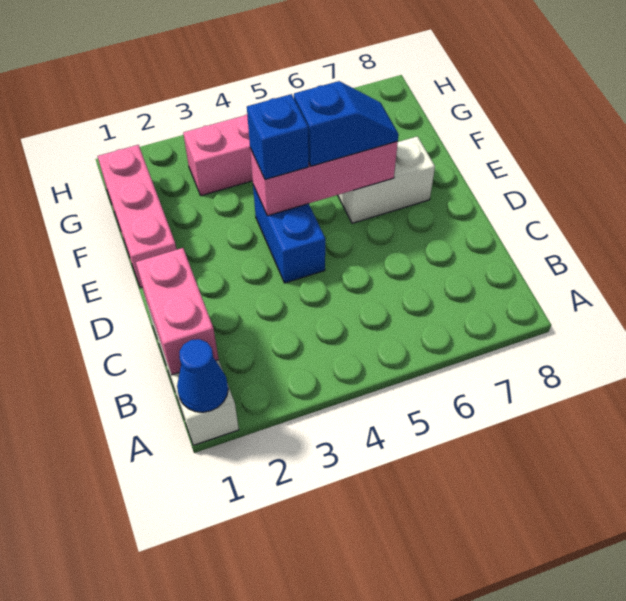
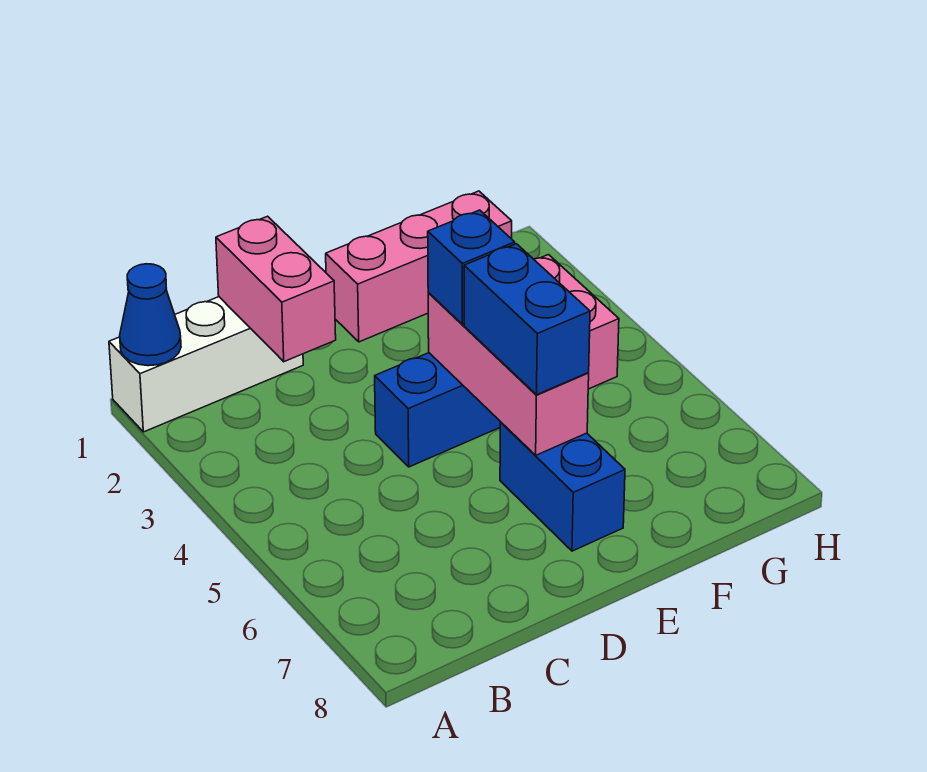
pink brick B1:C1 level 2 -> pink brick C1:C2 level 2
blue slope E5:E6 level 3 top 5 -> blue brick E5:E6 level 3
white brick E6:E7 level 1 -> blue brick E6:E7 level 1

